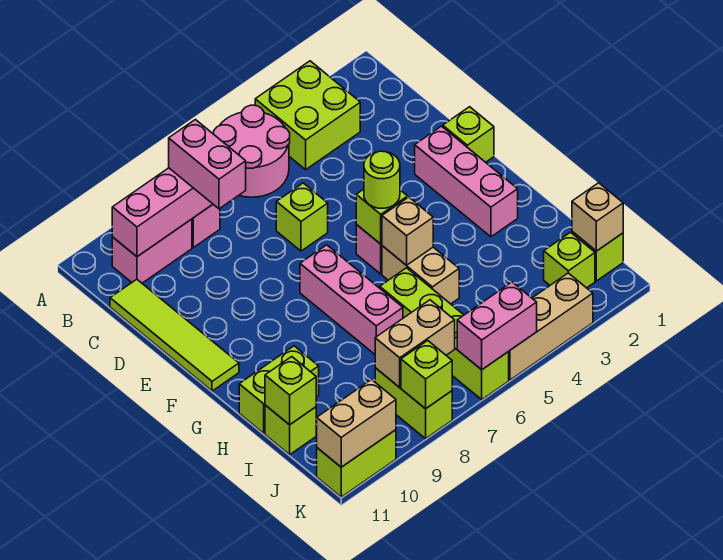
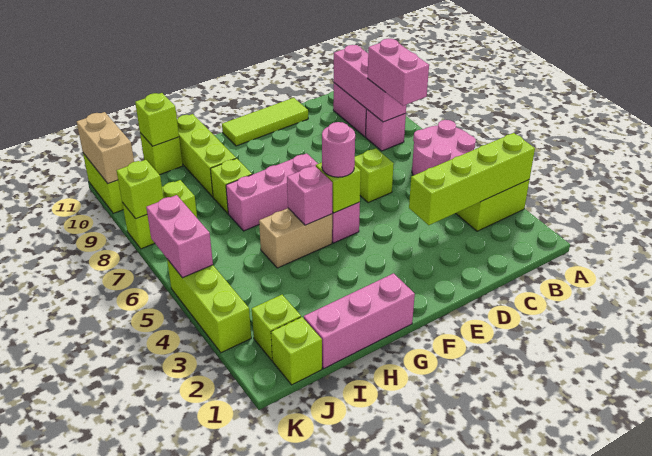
pink brick B8:C8 level 3 -> pink brick B7:B8 level 3
lime tile C11:F11 level 1 -> lime tile D11:F11 level 1
lime brick E1 level 1 -> lime brick H8 level 1
pink brick E2:G2 level 1 -> pink brick G1:I1 level 1
lime round brick F5 level 3 -> pink round brick F5 level 3
tan brick G5 level 2 -> pink brick G5 level 2
lime brick H6:K6 level 1 -> lime brick A3:D3 level 2
lime brick H10:H11 level 1 -> lime brick H9:H11 level 1
tan brick J1 level 2 -> none
tan brick J7:J8 level 2 -> none
tan brick K3:K5 level 1 -> lime brick K3:K5 level 1

